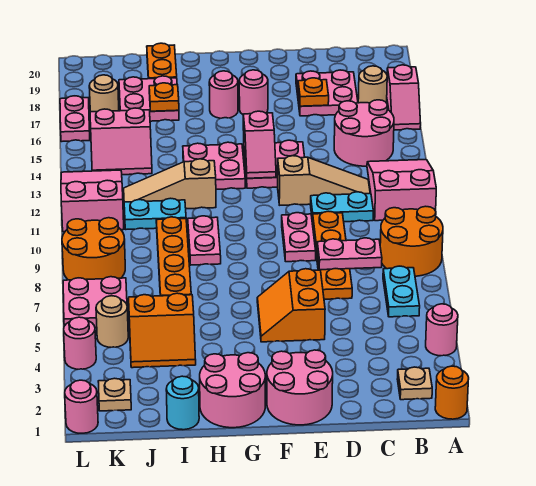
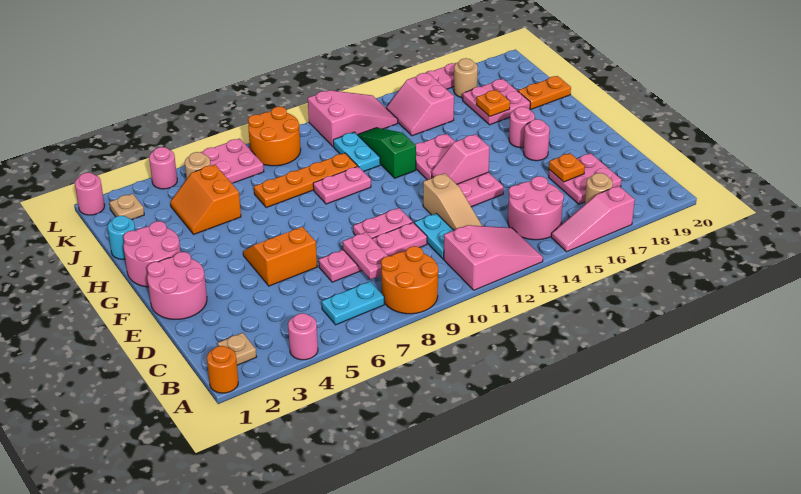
pink slope A16:A17 level 1 top 17 -> pink slope A15:A17 level 1 top 17
orange plate D7:D10 level 1 -> pink plate D7:D10 level 1
tan slope H12:J12 level 1 top H -> green slope H12:J12 level 1 top H

